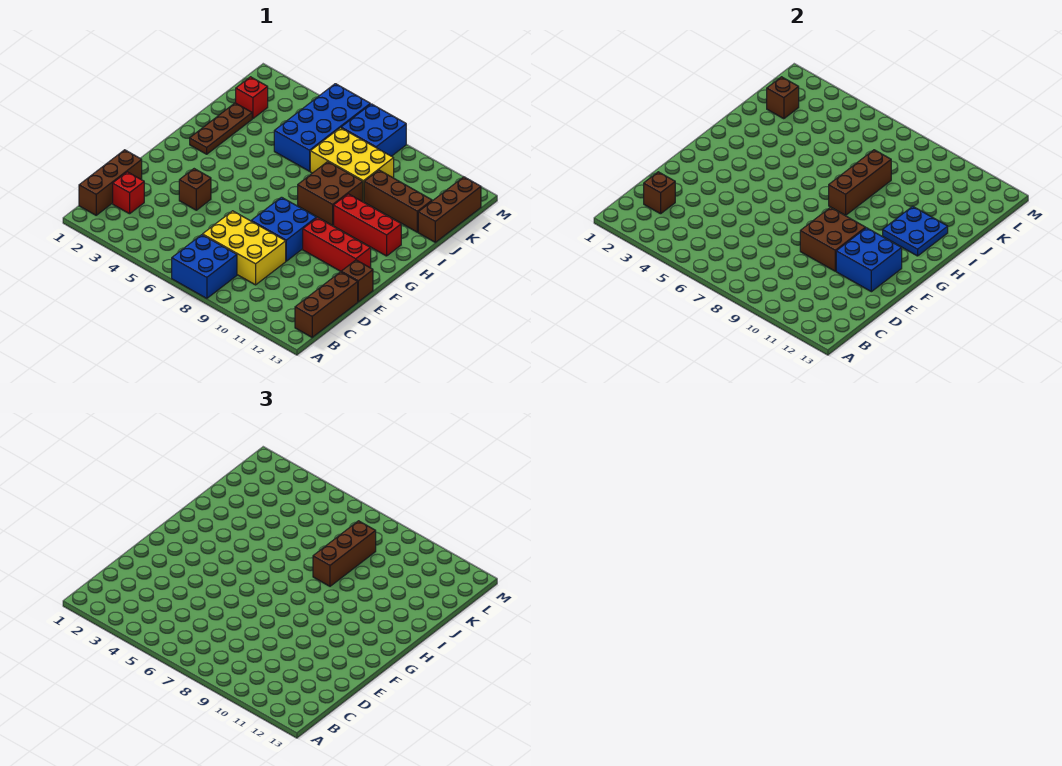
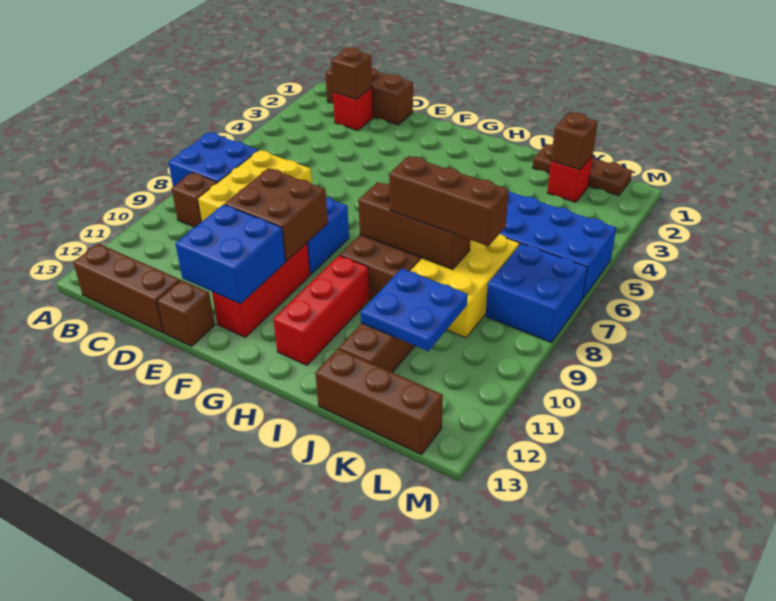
brown brick E4 level 1 -> brown brick B9 level 1
brown plate H2:J2 level 1 -> brown plate J1:L1 level 1
blue plate H11:I12 level 2 -> blue plate J10:K11 level 2

